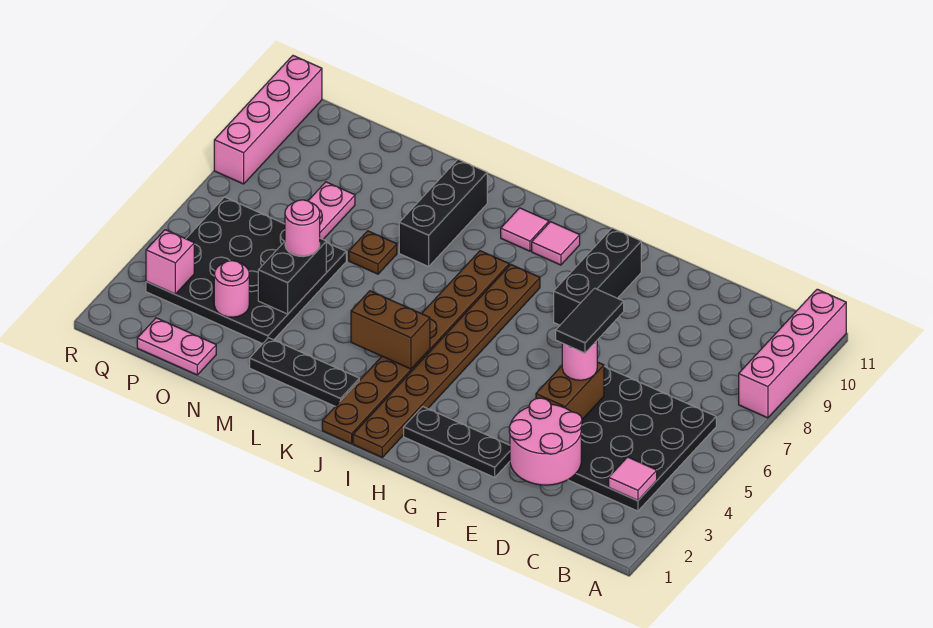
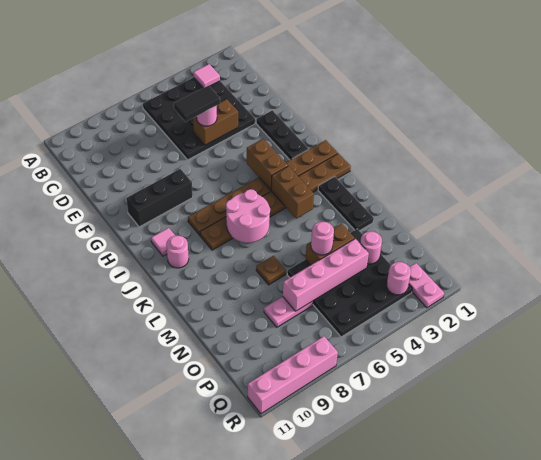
pink brick A8:A11 level 1 -> pink brick O4:O7 level 2
pink round brick D2:E3 level 2 -> pink round brick J6:K7 level 2
none -> brown brick H4:I4 level 2
pink tile J10 level 1 -> pink round brick J10 level 1
black brick L8:L10 level 1 -> none
black brick N4:N5 level 2 -> brown brick N4:N5 level 2
pink plate O1:P1 level 1 -> pink plate Q2:R2 level 1
pink brick Q3 level 2 -> pink round brick Q3 level 2

